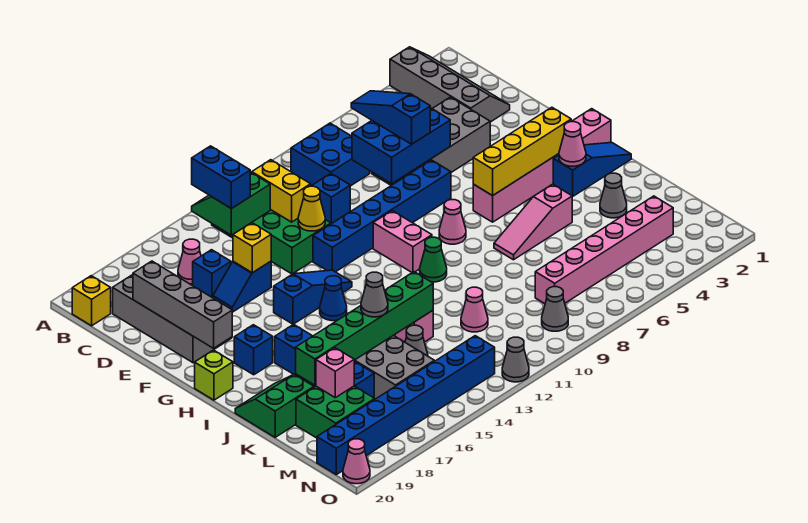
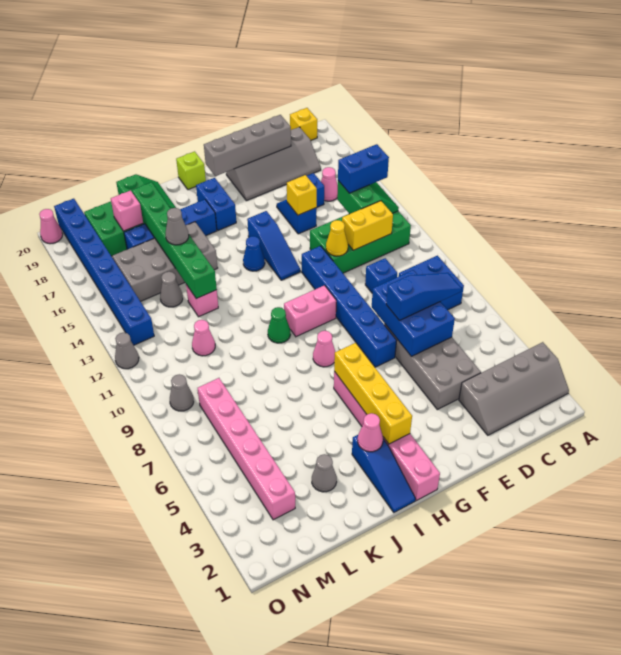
blue brick H18 level 1 -> blue brick H17:H18 level 1
pink slope J5:J7 level 1 top 5 -> none

